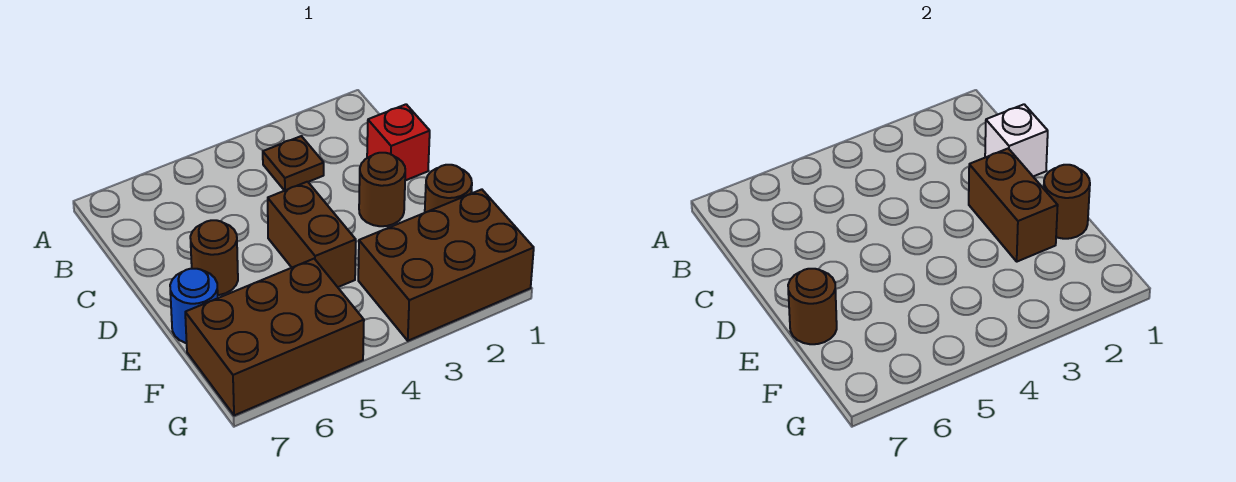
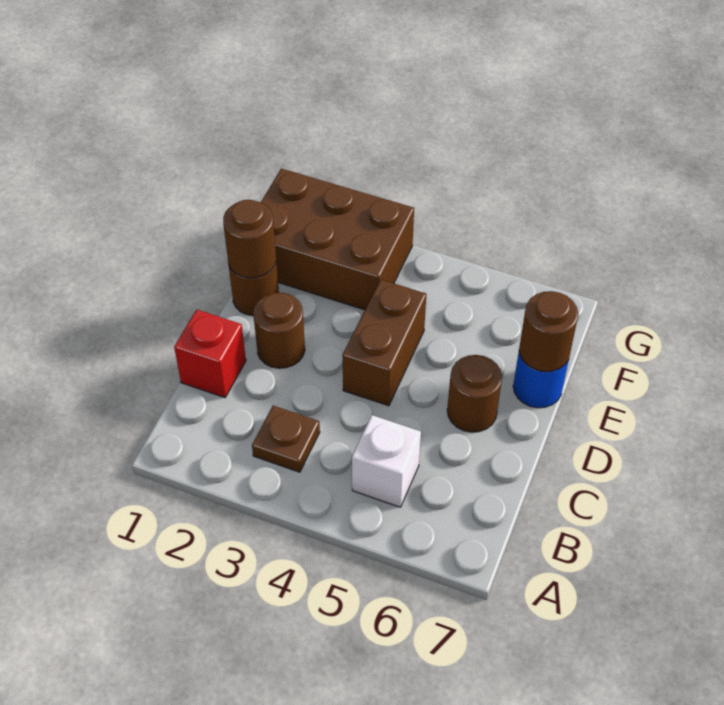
white brick C1 level 2 -> white brick B5 level 1
brown brick D2:E2 level 2 -> none
brown brick F5:G7 level 1 -> none

